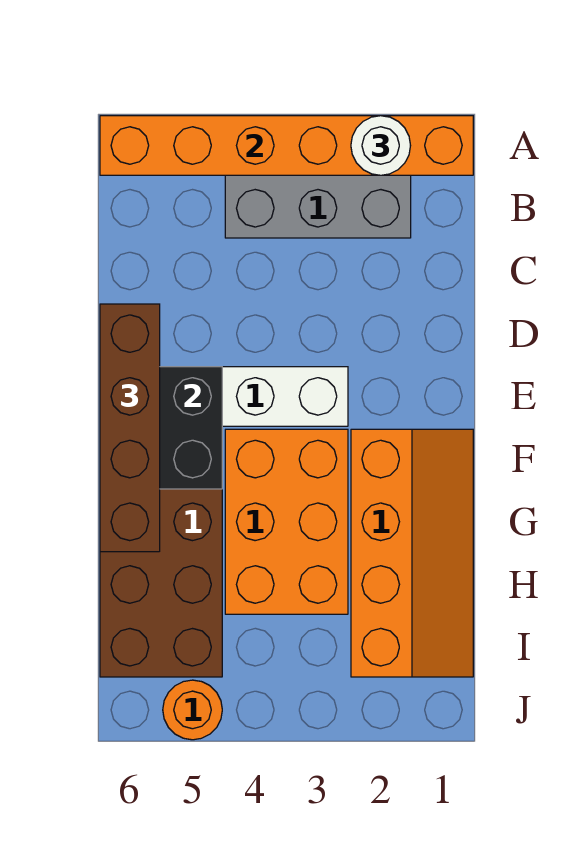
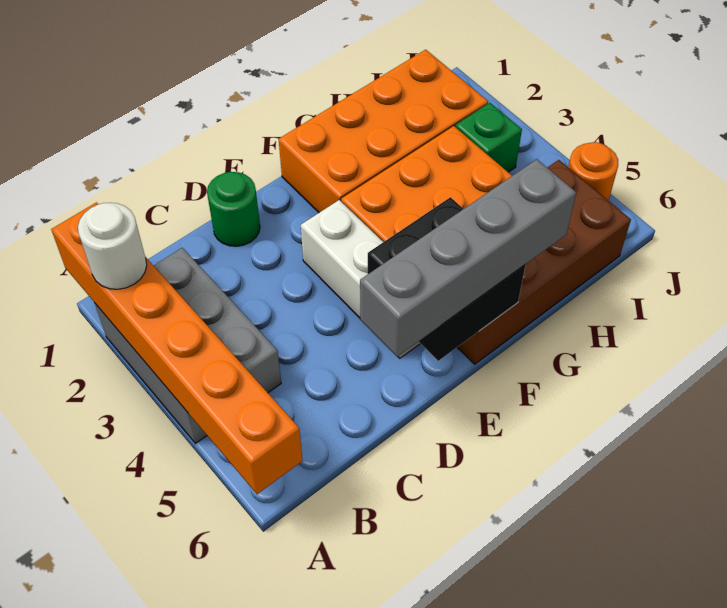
none -> green round brick D1 level 1
brown brick D6:G6 level 3 -> grey brick D6:G6 level 3
orange slope F1:I2 level 1 top 2 -> orange brick F1:I2 level 1
none -> green brick I3 level 1

